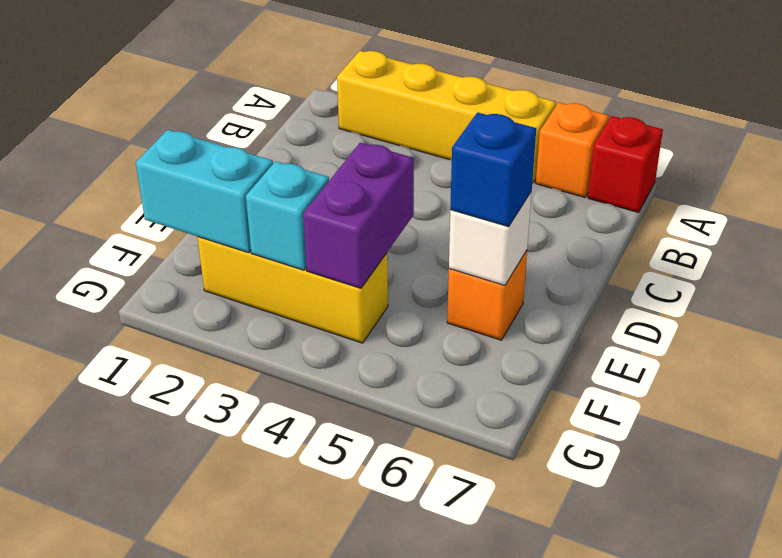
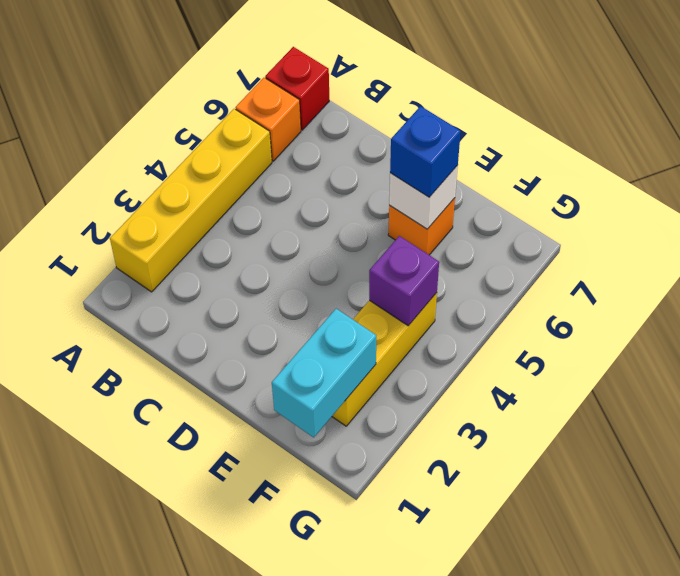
purple brick E4:F4 level 2 -> purple brick F4 level 2
cyan brick F3 level 2 -> none

